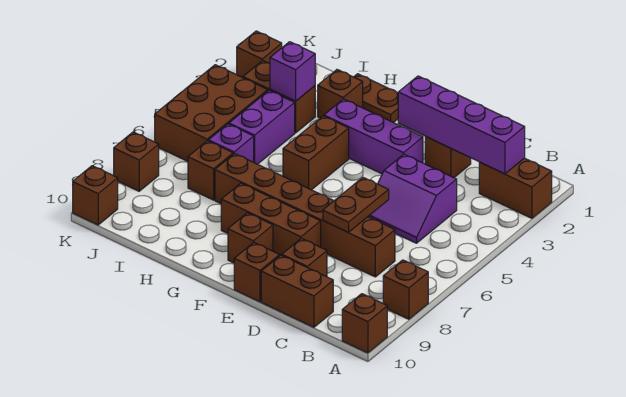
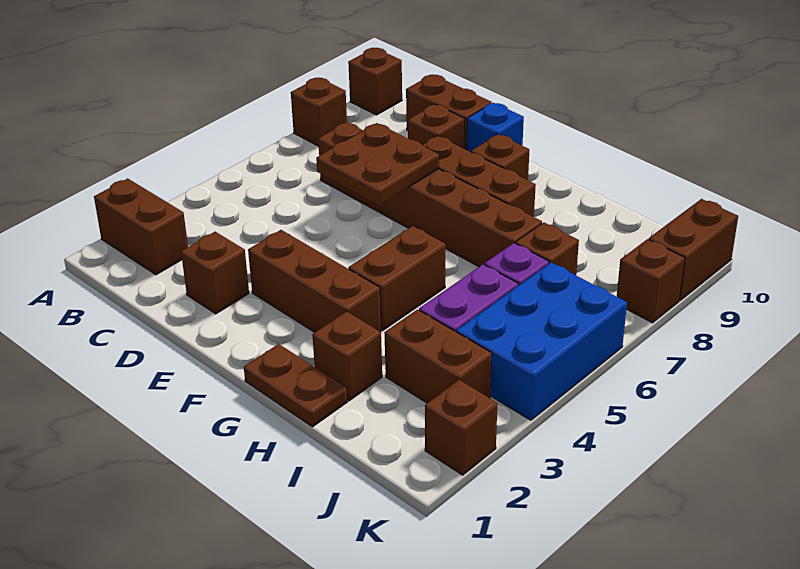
purple brick B2:E2 level 2 -> none
purple slope C4:D5 level 1 top 4 -> none
brown plate D6:D7 level 2 -> brown plate D6:E7 level 2
purple brick E3:G3 level 1 -> brown brick E3:G3 level 1
brown brick E10 level 1 -> blue brick E10 level 1
purple brick I3 level 2 -> none
brown brick J4:K6 level 1 -> blue brick J4:K6 level 1
brown brick K10 level 1 -> brown brick K9:K10 level 1

